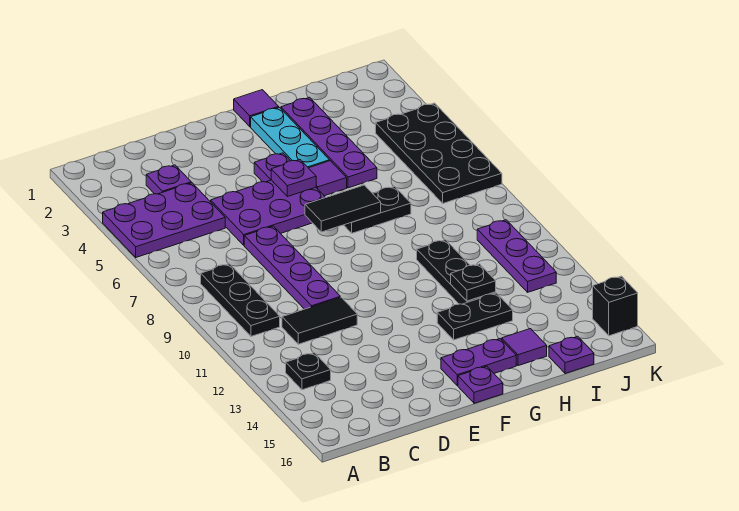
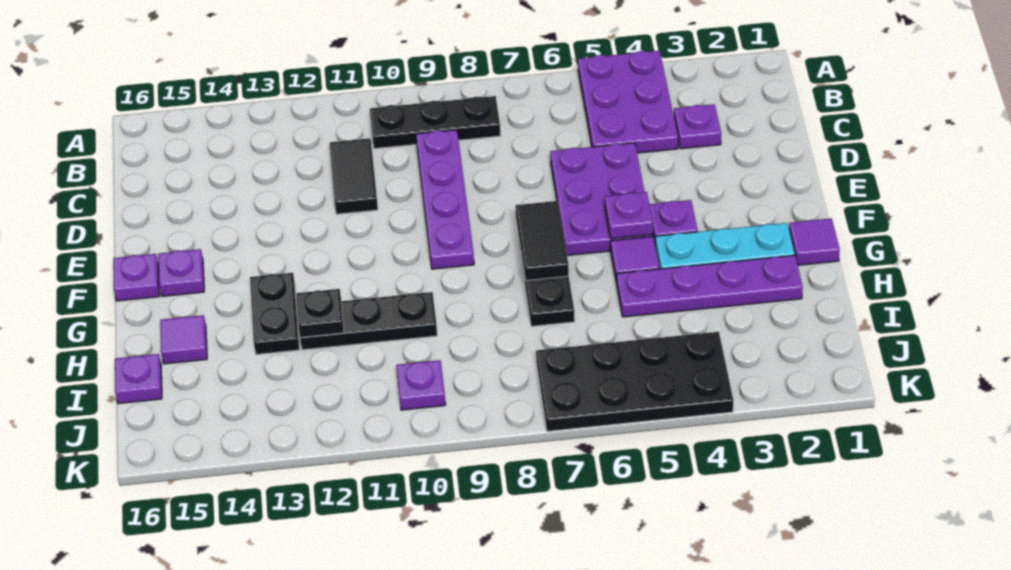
black plate B13 level 1 -> none
purple plate D7:D10 level 1 -> purple plate C9:F9 level 1
purple plate F15:G15 level 1 -> purple plate F15 level 1
purple plate J10:J12 level 1 -> purple plate J10 level 1
black brick K15 level 1 -> none

